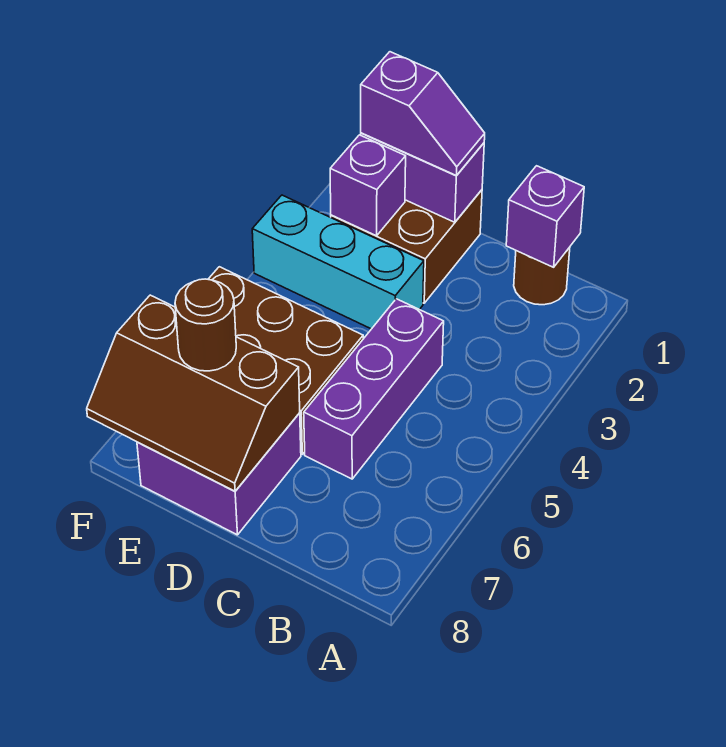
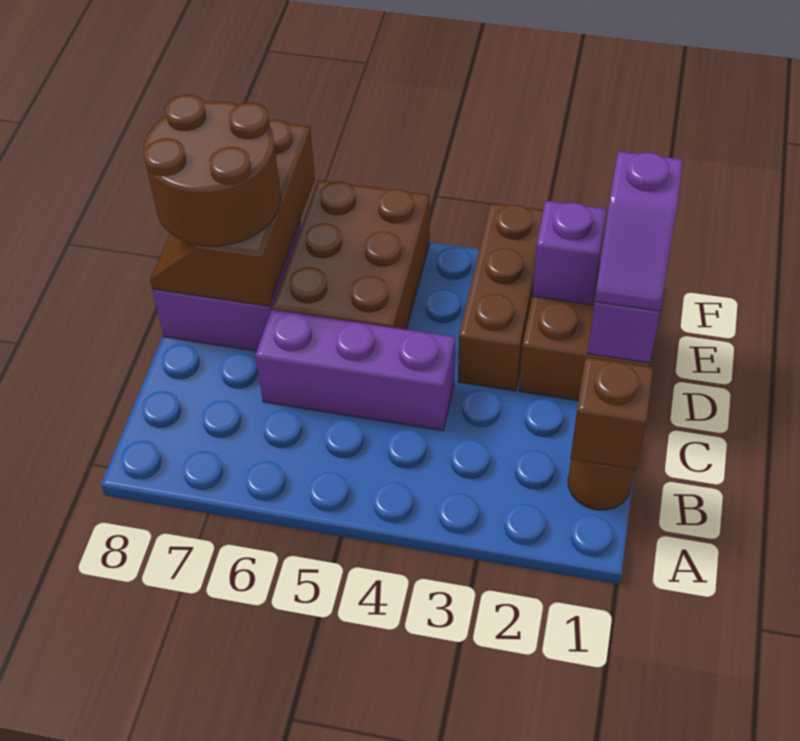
purple brick B1 level 2 -> brown brick B1 level 2
cyan brick D3:F3 level 1 -> brown brick D3:F3 level 1
brown round brick E7 level 3 -> brown round brick D7:E8 level 3

